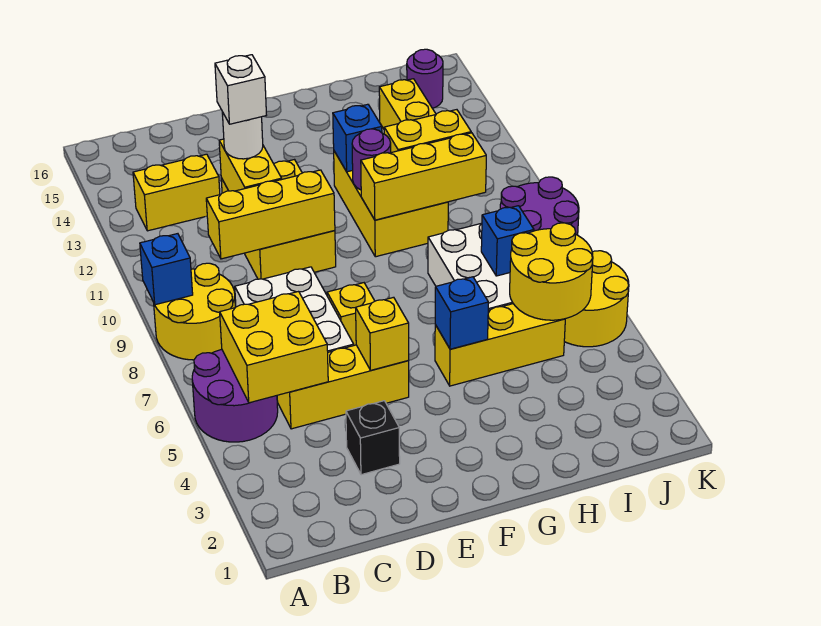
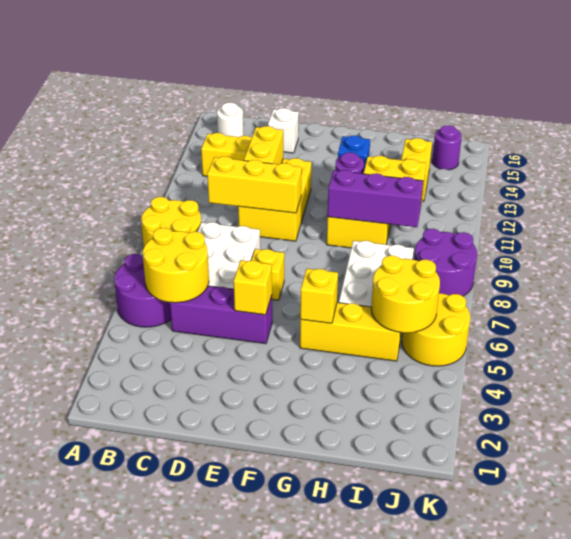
blue brick A9 level 2 -> none
yellow brick B5:C6 level 2 -> yellow round brick B5:C6 level 2
yellow brick C5:E5 level 1 -> purple brick C5:E5 level 1
black brick D3 level 1 -> none
white round brick D12 level 3 -> white round brick B15 level 1
white brick D12 level 4 -> white brick D15 level 1
blue brick G5 level 2 -> yellow brick G5 level 2
yellow brick G10:I10 level 2 -> purple brick G10:I10 level 2
blue brick I7 level 2 -> none

